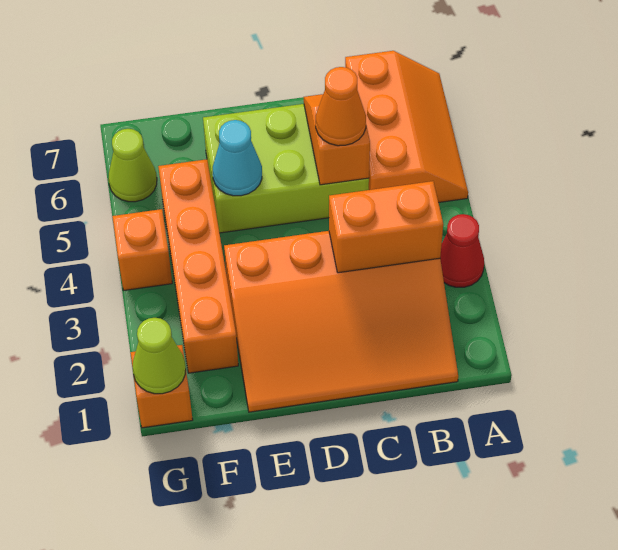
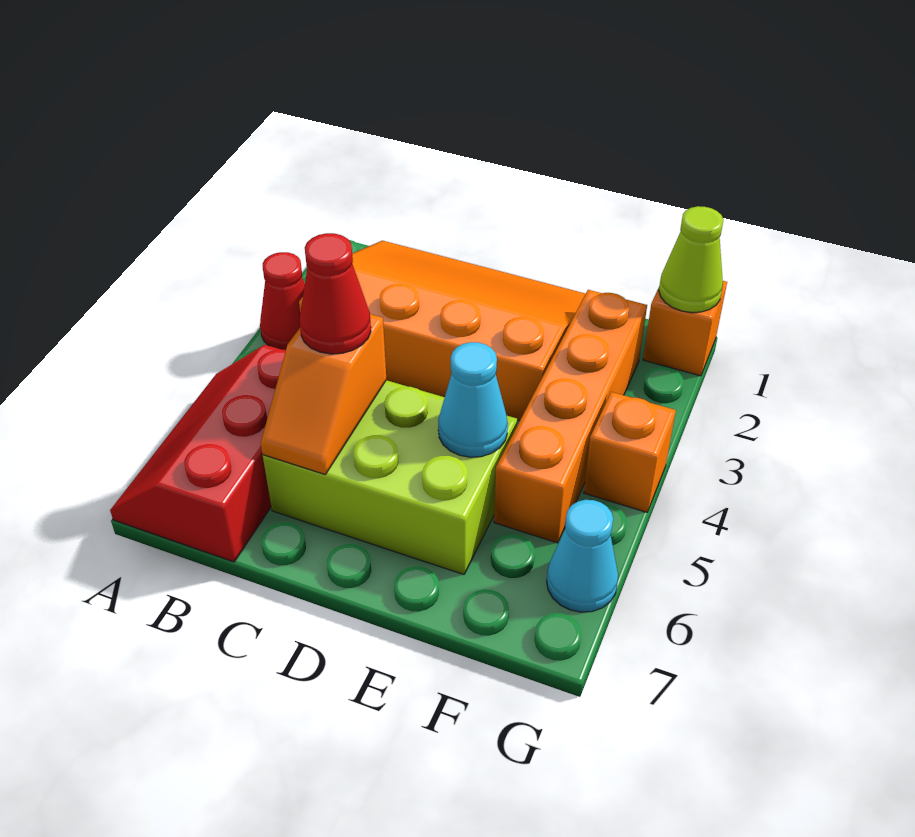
orange slope A5:B7 level 1 top B -> red slope A5:B7 level 1 top B
orange brick B3:C3 level 2 -> none
orange cone C5 level 3 -> red cone C5 level 3
lime cone G6 level 1 -> cyan cone G6 level 1

